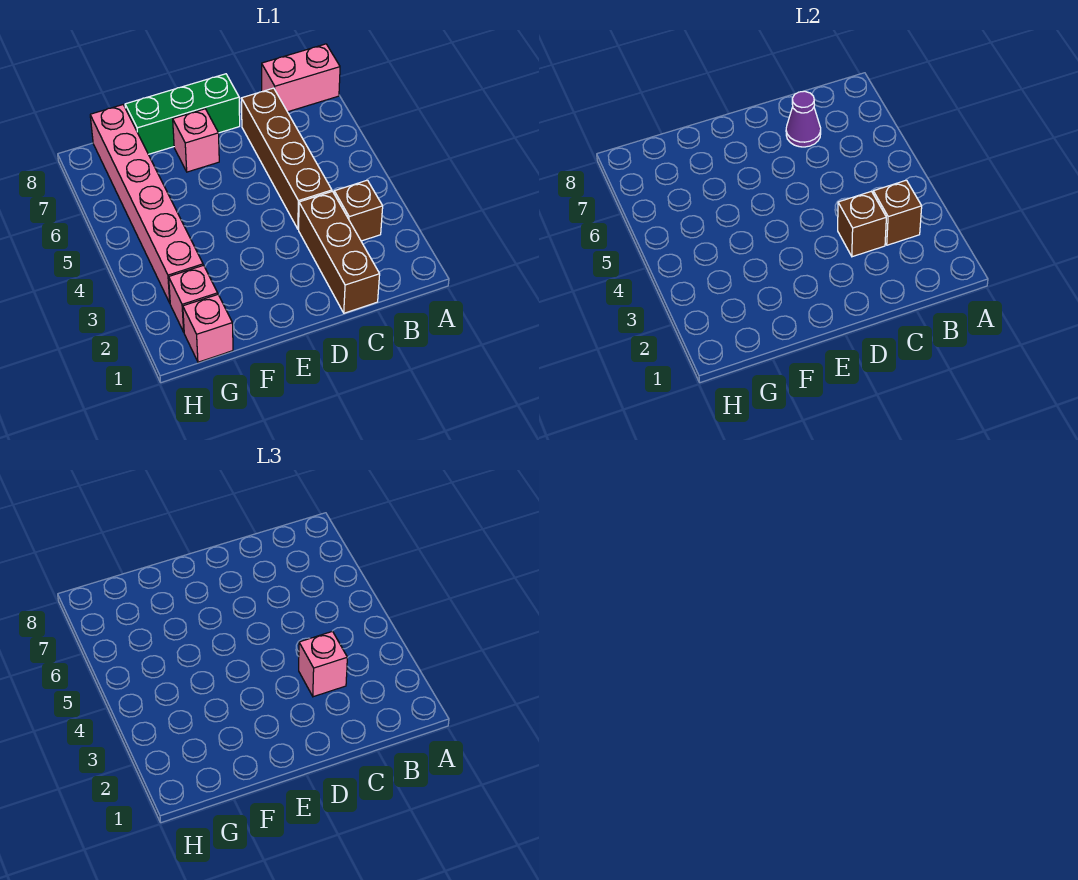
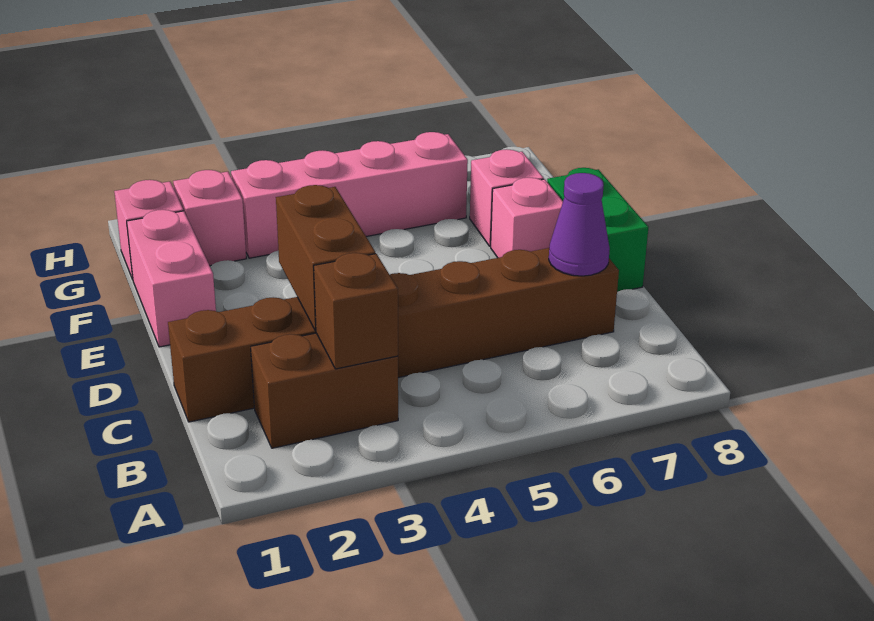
pink brick A8:B8 level 1 -> pink brick E1:F1 level 1
brown brick B3 level 1 -> brown brick B2:B3 level 1
brown brick C3 level 2 -> brown brick C3:D3 level 2
pink brick C3 level 3 -> pink brick F7 level 1
green brick D8:F8 level 1 -> green brick D8:E8 level 1
pink brick G3:G8 level 1 -> pink brick G3:G6 level 1

